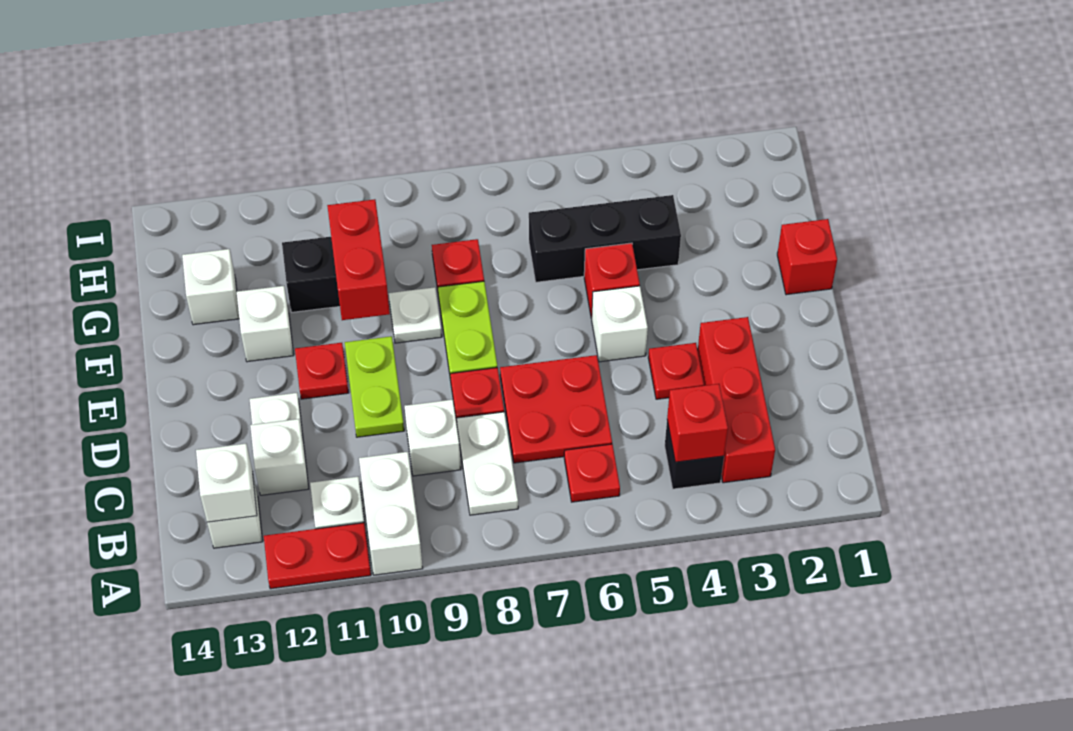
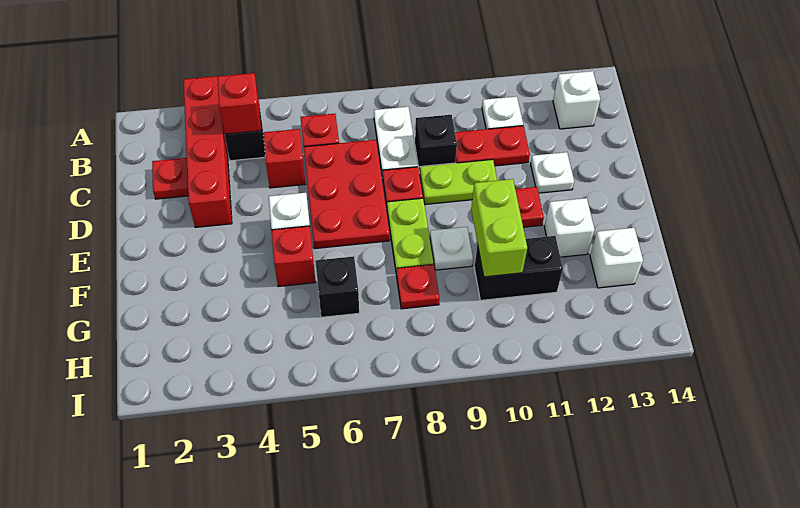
white brick A10:B10 level 1 -> none
red plate A11:A12 level 1 -> red plate C10:C11 level 1
red brick B3:D3 level 1 -> red brick A3:D3 level 1
white brick B13 level 2 -> none
red plate C6:D7 level 1 -> red plate C6:E7 level 1
white brick C9 level 1 -> black brick C9 level 1
white brick C12 level 1 -> none
red plate D4 level 1 -> red plate C2 level 1
lime plate D10:E10 level 1 -> lime plate D9:D10 level 1
red brick F1 level 1 -> red brick C5 level 1
red brick F10:G10 level 2 -> lime brick F10:G10 level 2
black brick G4:G6 level 1 -> black brick G6 level 1

